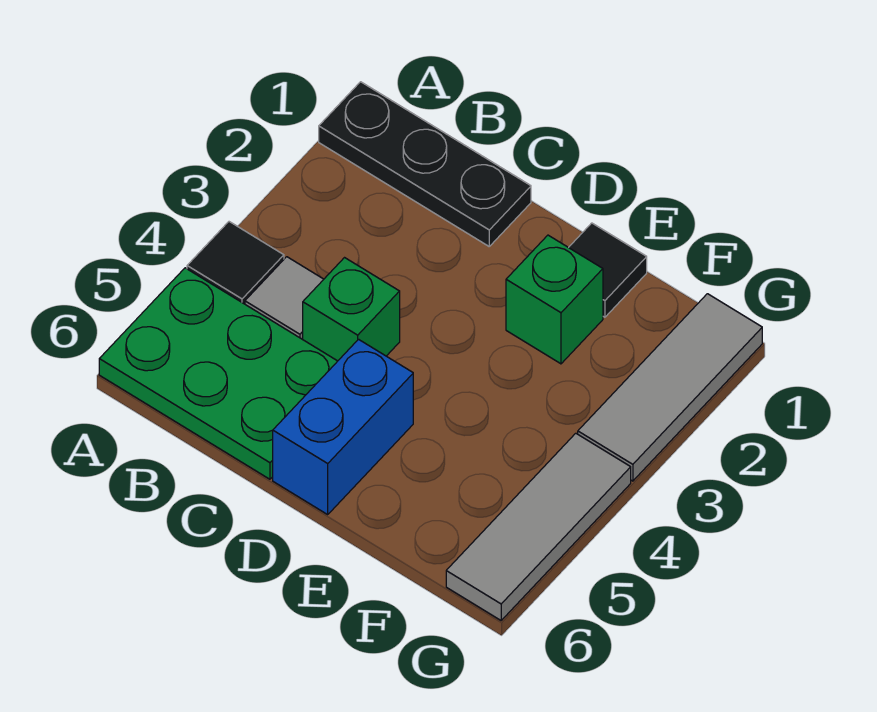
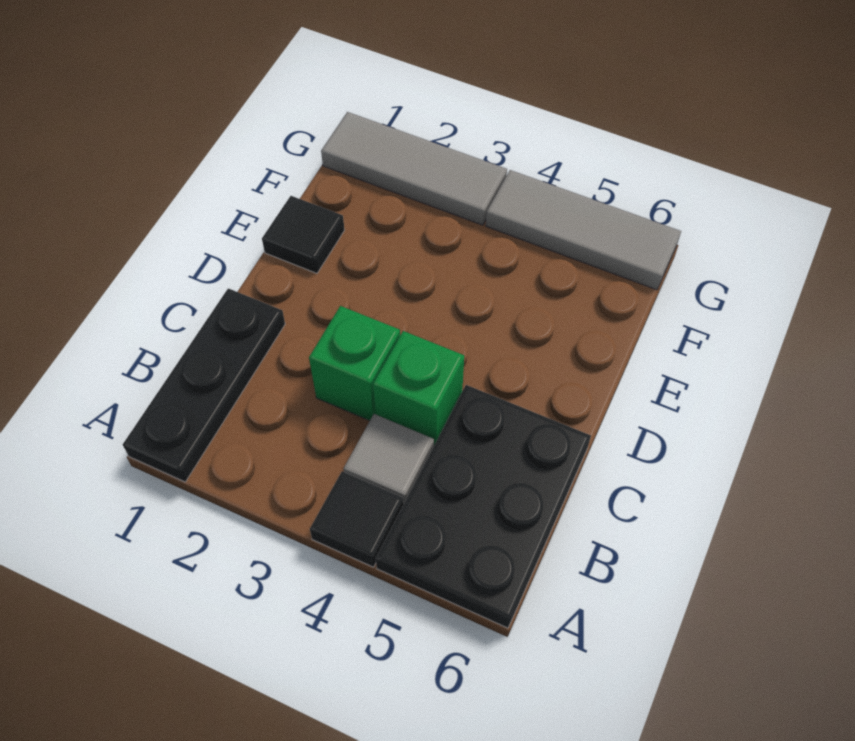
green plate A5:C6 level 1 -> black plate A5:C6 level 1
blue brick D5:D6 level 1 -> none
green brick E2 level 1 -> green brick C3 level 1

